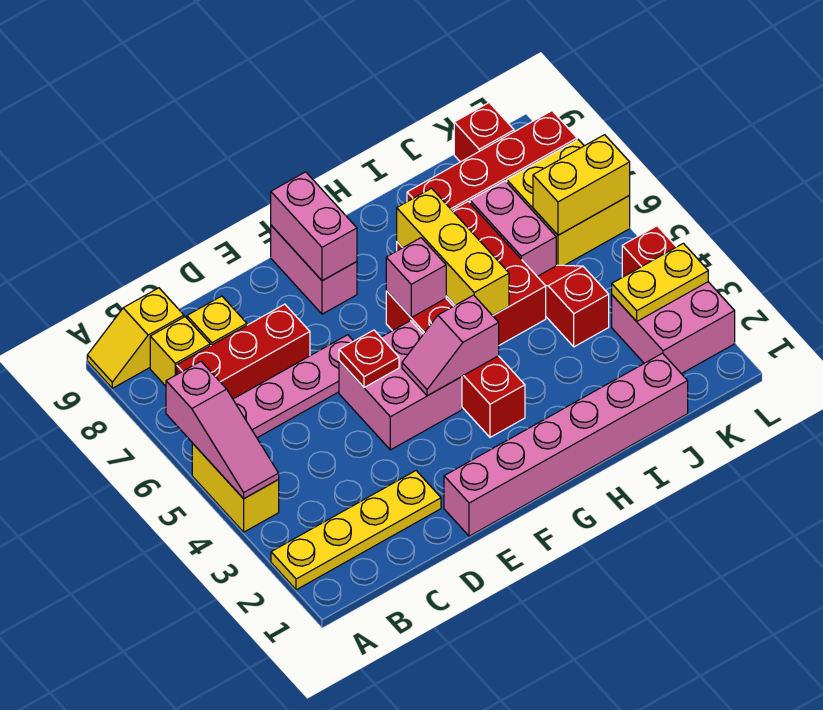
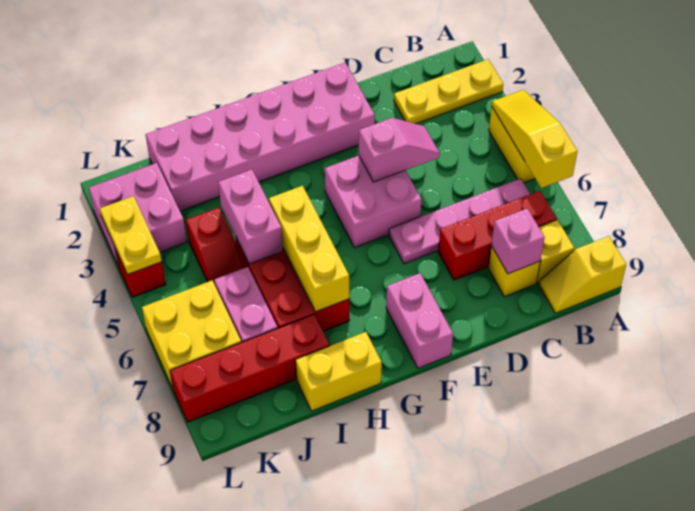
yellow plate A2:D2 level 1 -> yellow plate A2:C2 level 1
pink slope A4:A6 level 2 top 6 -> yellow slope A4:A6 level 2 top 6
yellow slope A9:B9 level 1 top B -> yellow slope A9:B9 level 1 top A
pink brick E1:J1 level 1 -> pink brick E1:J2 level 1
red plate E5 level 2 -> none
pink slope F4:G4 level 2 top G -> pink slope D4:E4 level 2 top E
pink brick F8:F9 level 2 -> pink brick I4:I5 level 2
red brick G3:G6 level 1 -> none
pink brick G6 level 2 -> pink brick C8 level 2
yellow plate K3:L3 level 2 -> yellow plate L3:L4 level 2
yellow brick K6:L6 level 2 -> yellow brick H9:I9 level 1
red brick K9 level 1 -> none

